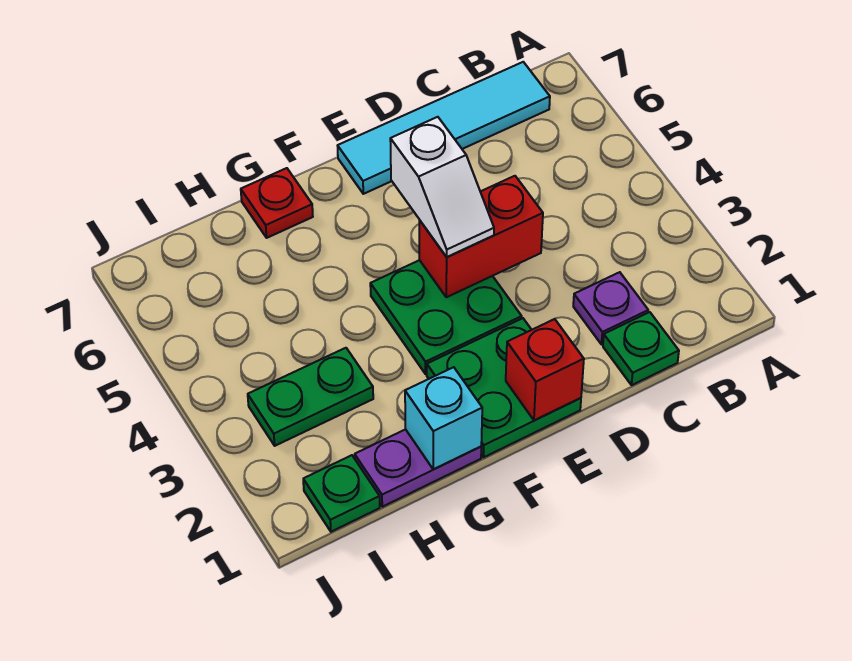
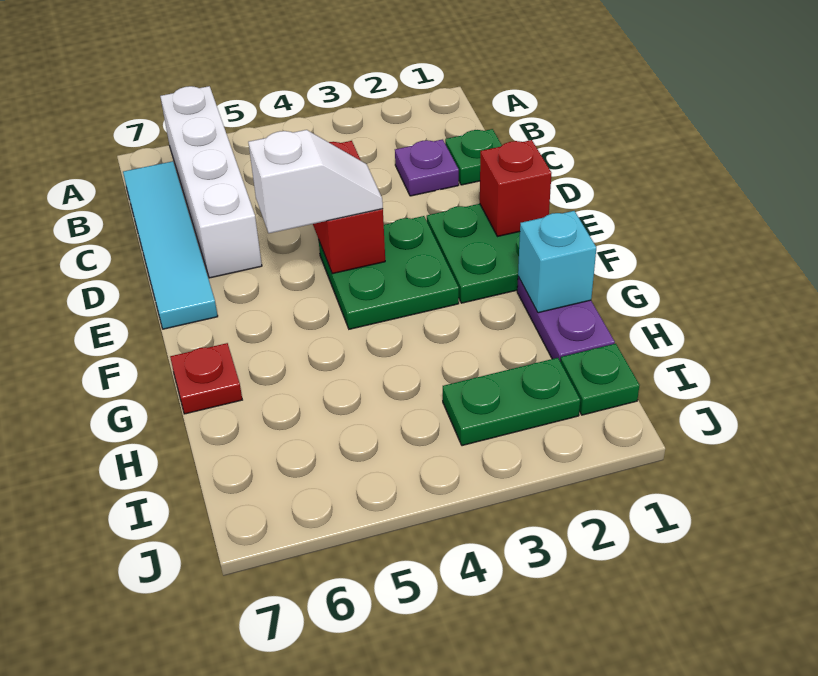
none -> white brick A6:D6 level 1
green plate H3:I3 level 1 -> green plate I2:I3 level 1

